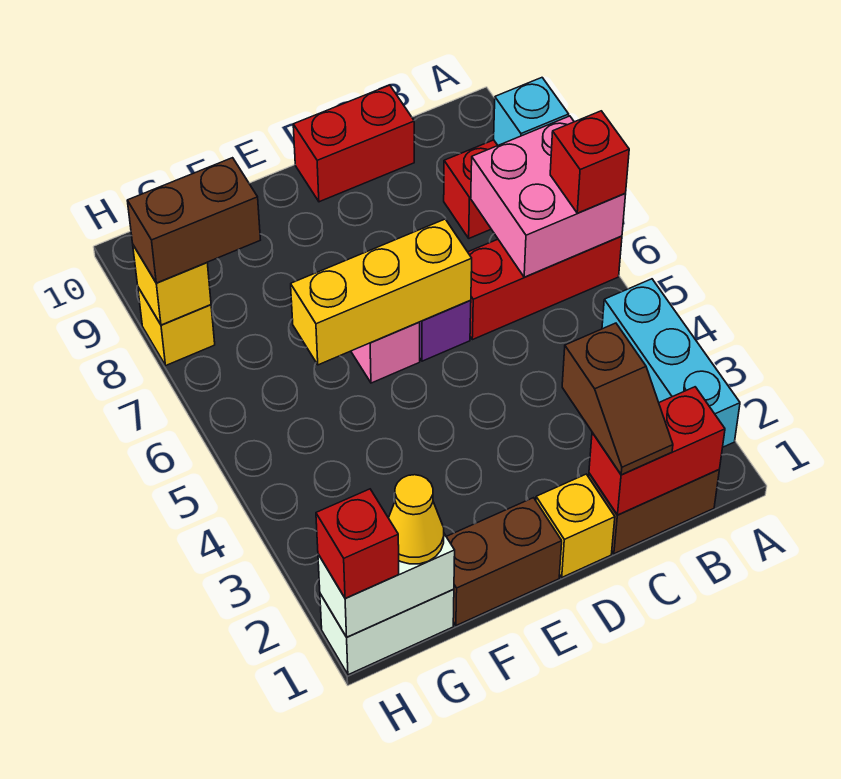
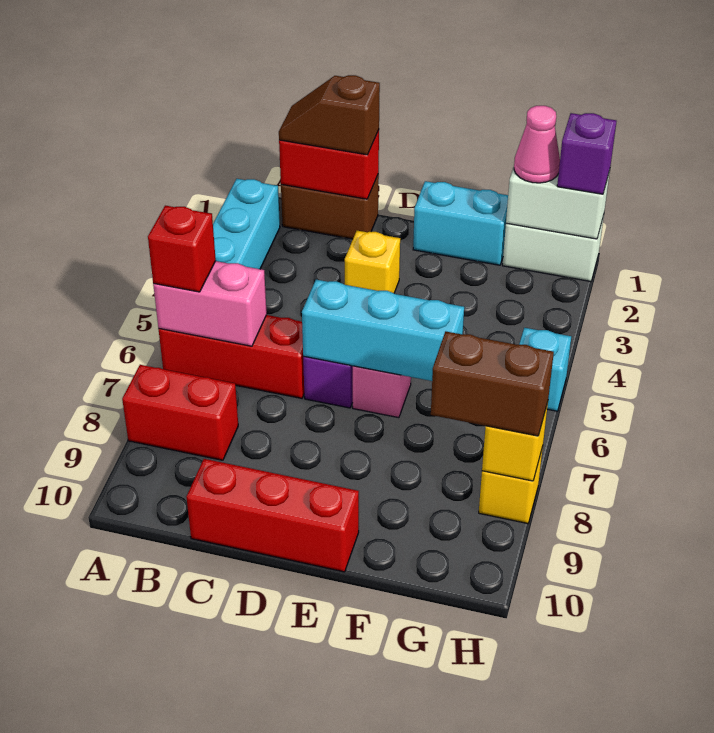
pink brick A6:B7 level 2 -> pink brick A6:B6 level 2
cyan brick A8 level 2 -> cyan brick H5 level 1
brown slope C1:C2 level 3 top 2 -> brown slope B1:C1 level 3 top C
red brick C10:D10 level 1 -> red brick C10:E10 level 1
yellow brick D1 level 1 -> yellow brick D3 level 1
yellow brick D6:F6 level 2 -> cyan brick D6:F6 level 2
brown brick E1:F1 level 1 -> cyan brick E1:F1 level 1
yellow cone G1 level 3 -> pink cone G1 level 3
red brick H1 level 3 -> purple brick H1 level 3

